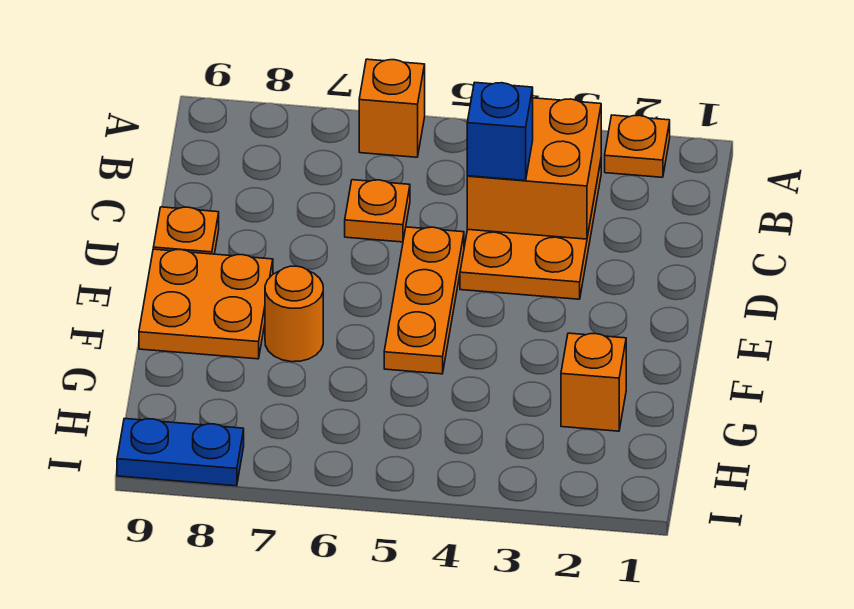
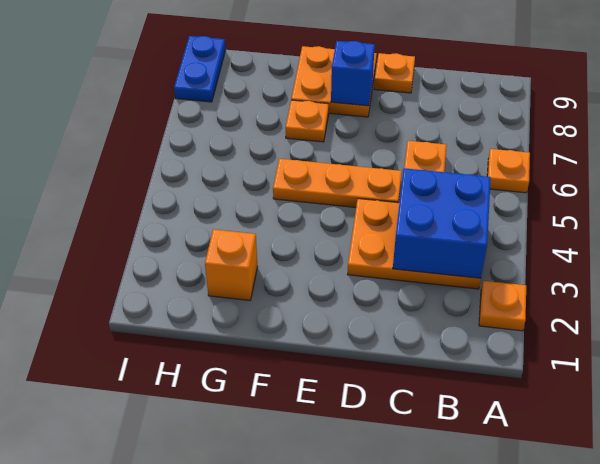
orange brick A6 level 1 -> orange plate A6 level 1
orange brick B3:C4 level 2 -> blue brick B3:C4 level 2
blue brick C4 level 3 -> blue brick E8 level 2
orange round brick F7 level 1 -> orange plate F7 level 1

